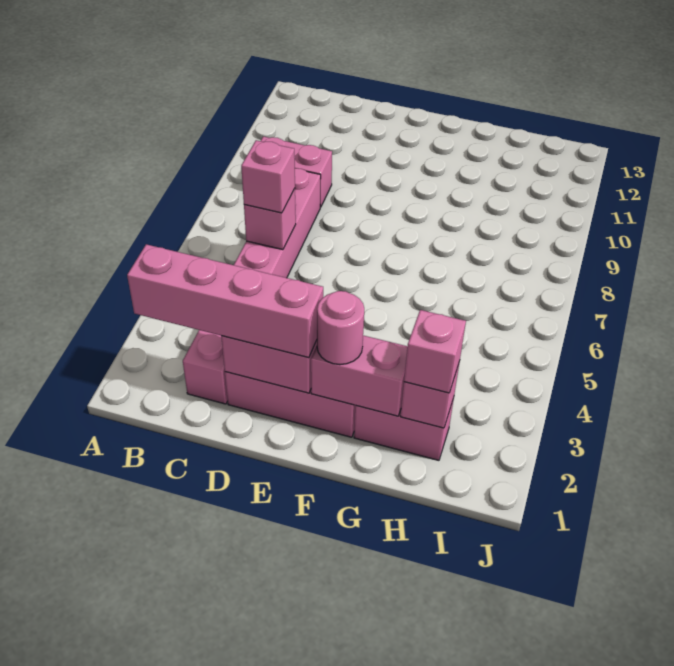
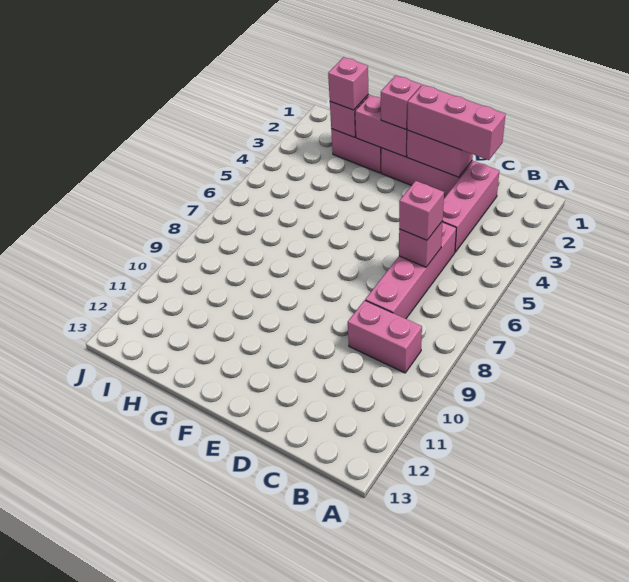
pink brick B2:E2 level 3 -> pink brick C2:E2 level 3
pink round brick F2 level 3 -> pink brick F2 level 3

